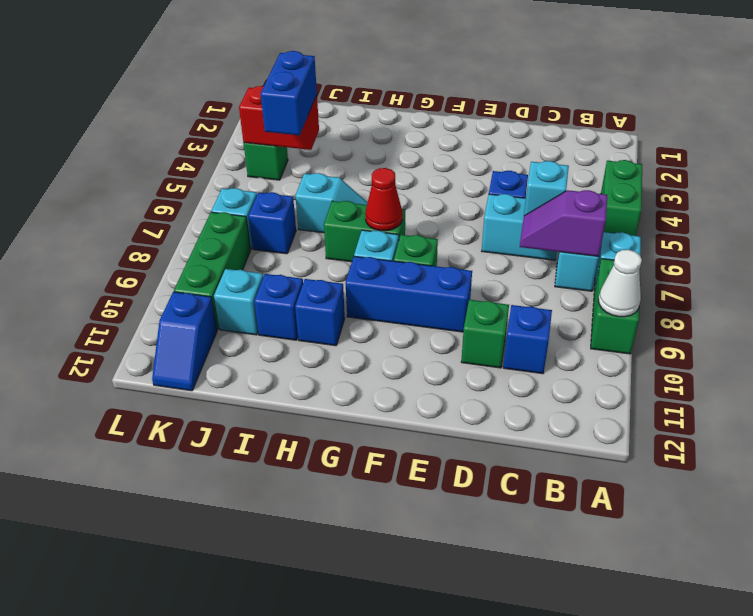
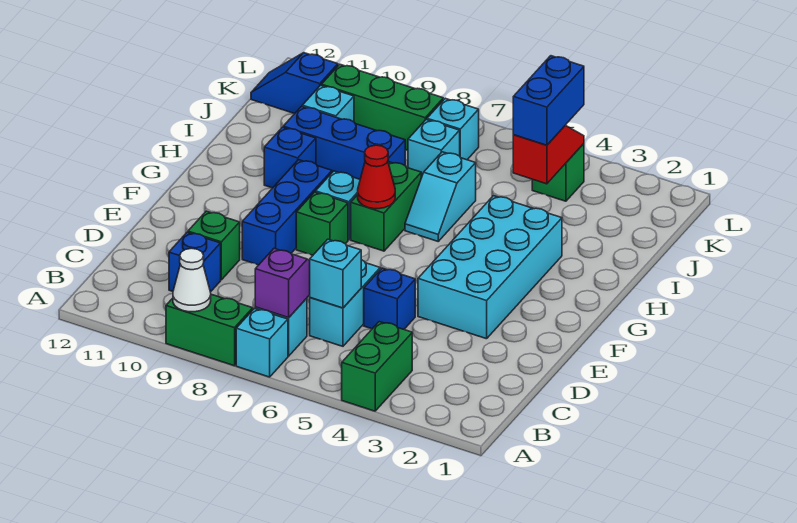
green brick A4:A5 level 1 -> green brick A4:B4 level 1
none -> cyan brick E3:H4 level 1
blue brick I10 level 1 -> blue brick I8:I10 level 1
red brick J4:K4 level 2 -> red slope J4:K4 level 2 top J
blue brick J4:J5 level 3 -> blue brick J4:K4 level 3
blue brick J7 level 1 -> cyan brick J7 level 1

